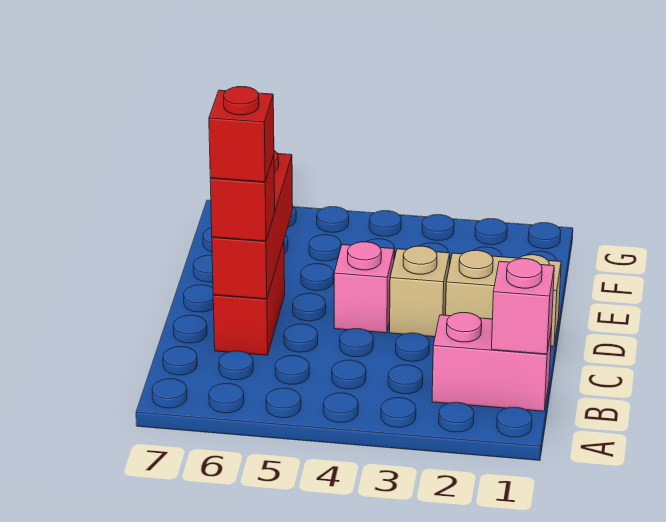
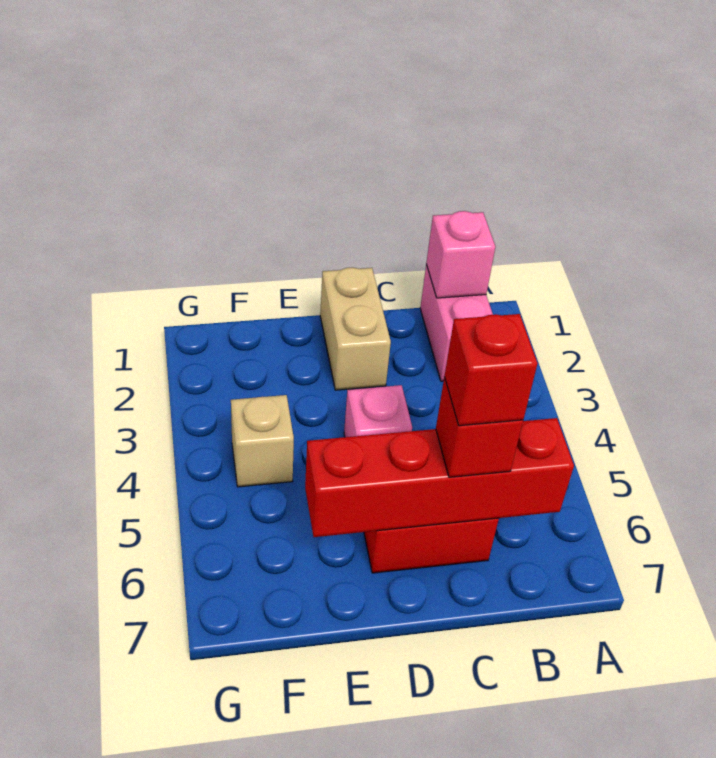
red brick C6:E6 level 2 -> red brick B6:E6 level 2
tan brick D3 level 1 -> tan brick F4 level 1

